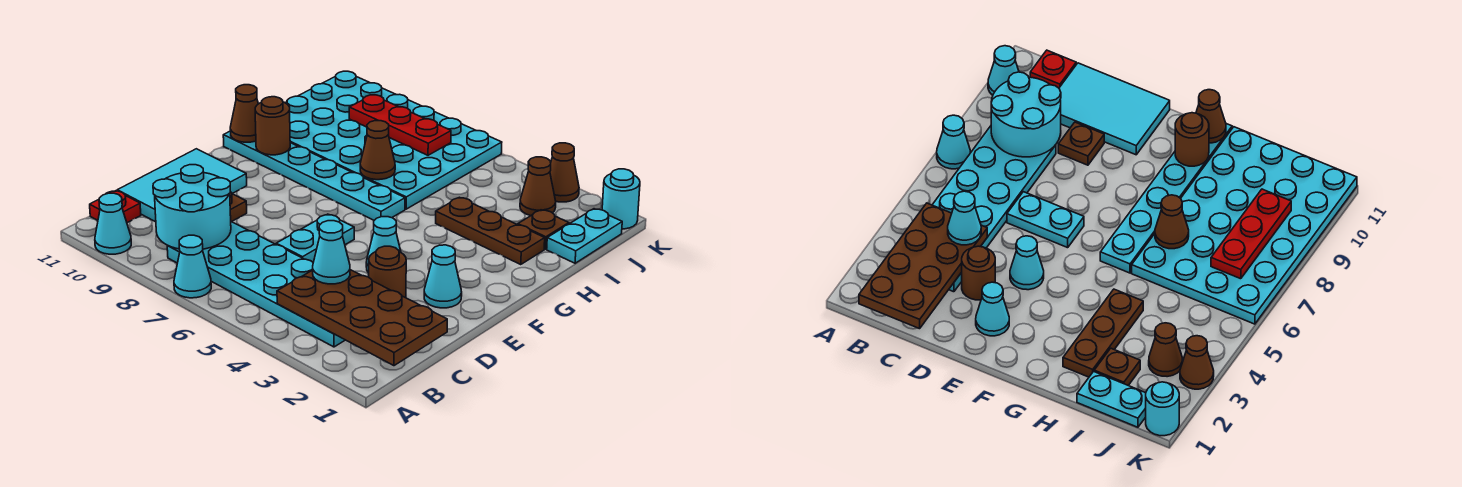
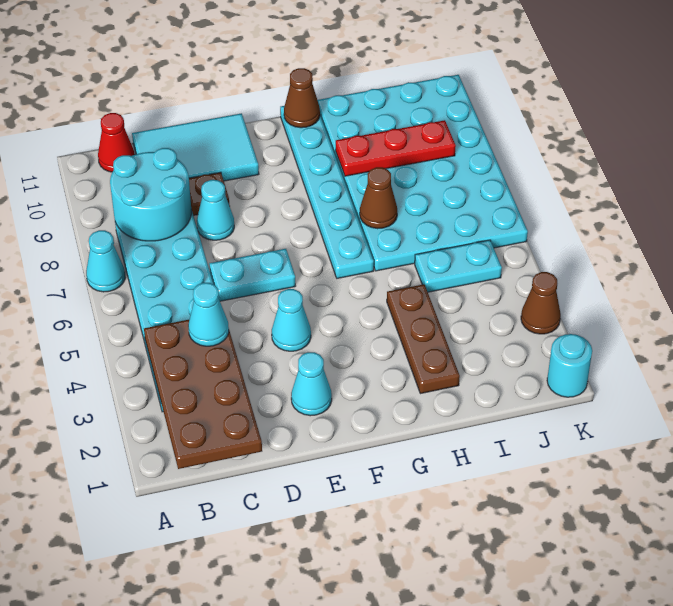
cyan cone A10 level 1 -> cyan cone D8 level 1
red plate B11 level 1 -> red cone B11 level 1
brown round brick D3 level 1 -> none
brown round brick G10 level 2 -> none
cyan plate I1:J1 level 1 -> cyan plate I5:J5 level 1
brown plate I2 level 1 -> none
brown cone J3 level 1 -> none
red plate J7:J9 level 2 -> red plate H9:J9 level 2

